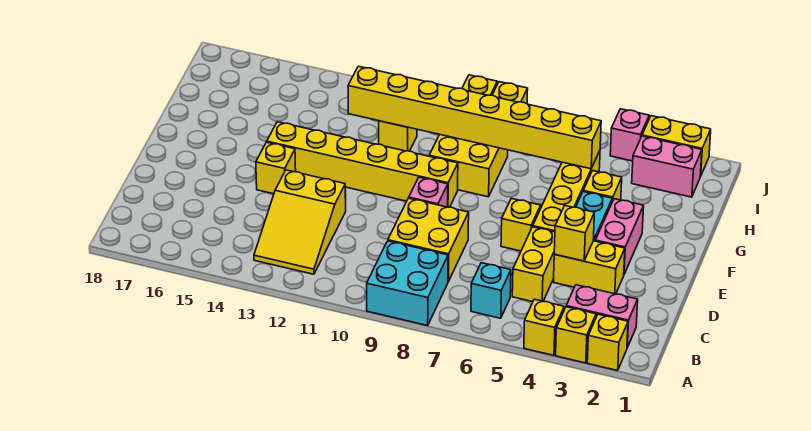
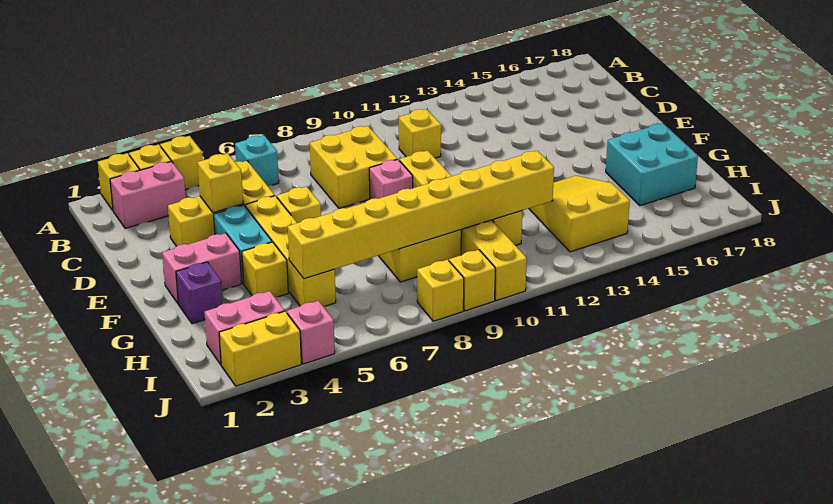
cyan brick A8:B9 level 1 -> cyan brick G16:H17 level 1
yellow slope B12:D13 level 1 top D -> yellow slope G13:I14 level 1 top I
pink brick E3:F3 level 1 -> pink brick F2:F3 level 1
yellow brick E14 level 1 -> yellow brick C11 level 1
yellow brick F9:F14 level 1 -> yellow brick E10:J10 level 1
none -> purple brick G2 level 1

